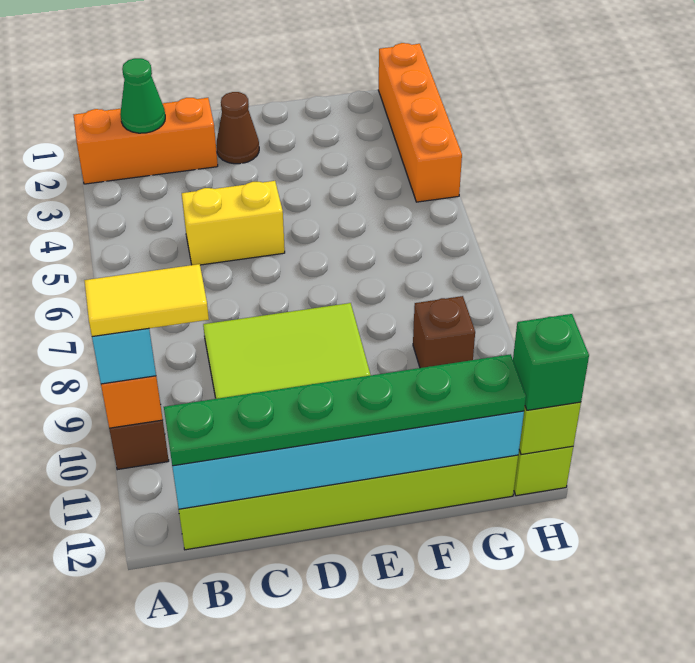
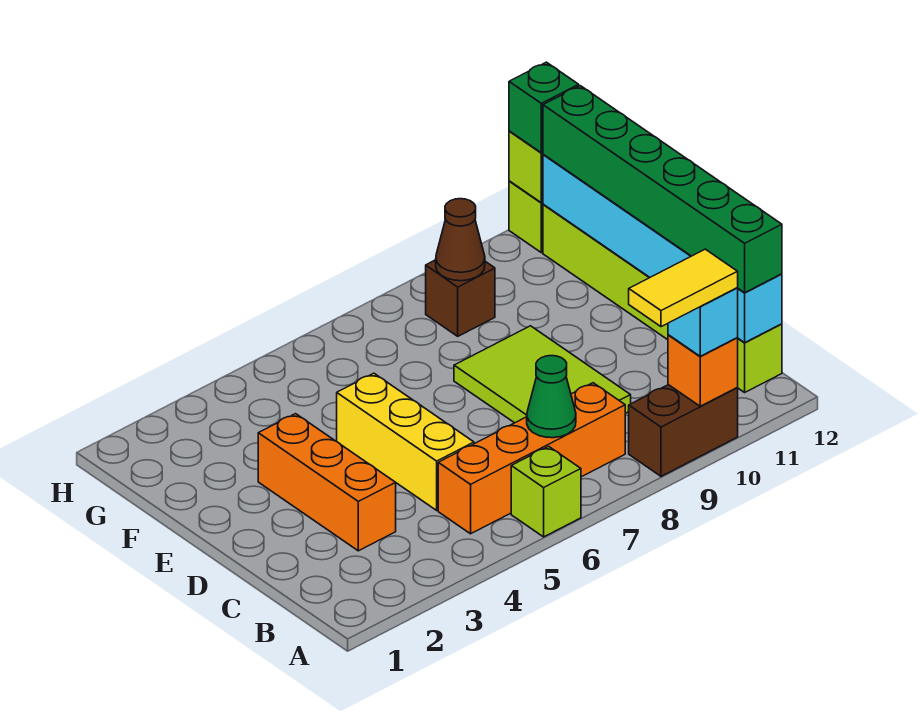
orange brick A2:C2 level 1 -> orange brick C3:E3 level 1
none -> lime brick A6 level 1
yellow tile A10:B10 level 4 -> yellow tile A9:A10 level 4
green cone B2 level 2 -> green cone B7 level 2
green plate B12:G12 level 3 -> green brick B12:G12 level 3
yellow brick C5:D5 level 1 -> yellow brick C5:E5 level 1
brown cone D2 level 1 -> brown cone G9 level 2
orange brick H1:H4 level 1 -> orange brick B5:B8 level 1

